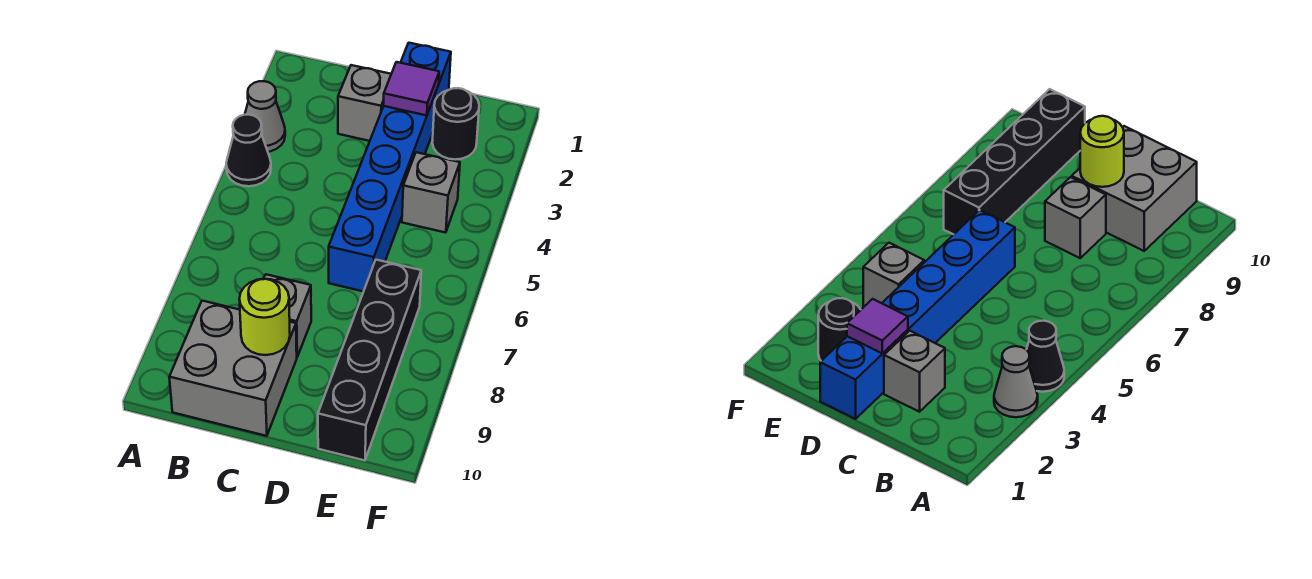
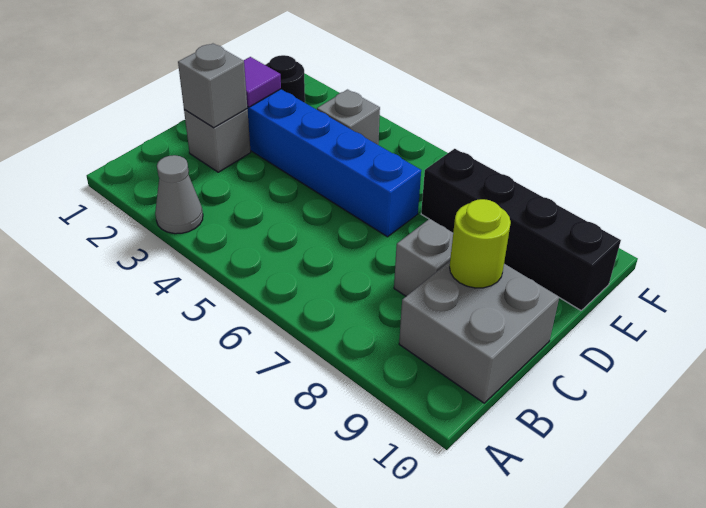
black cone A4 level 1 -> none
none -> grey brick C2 level 2

